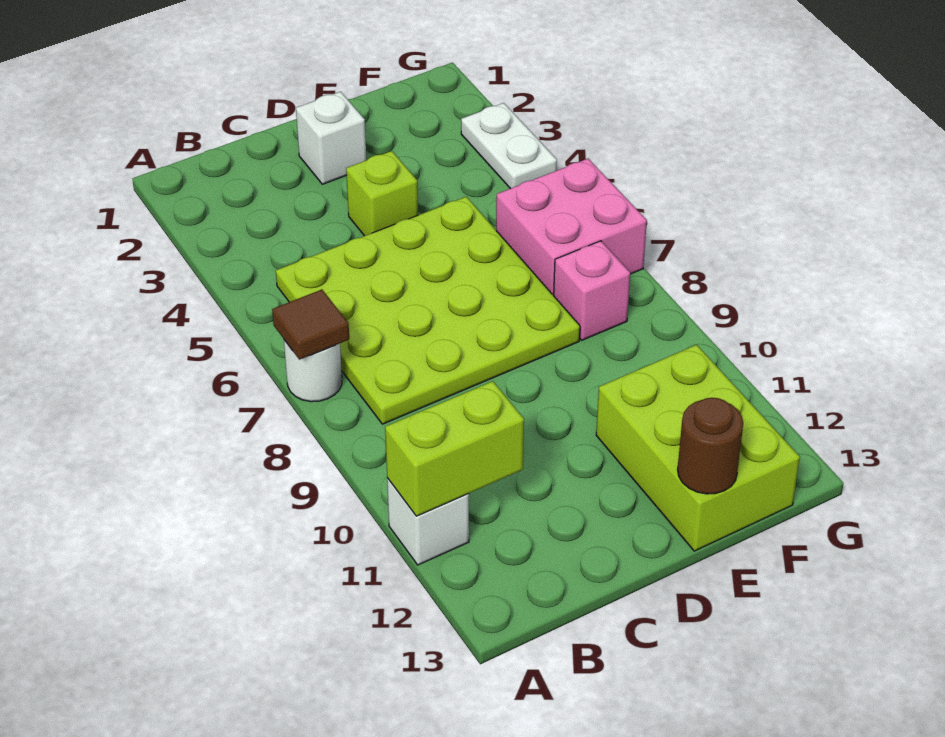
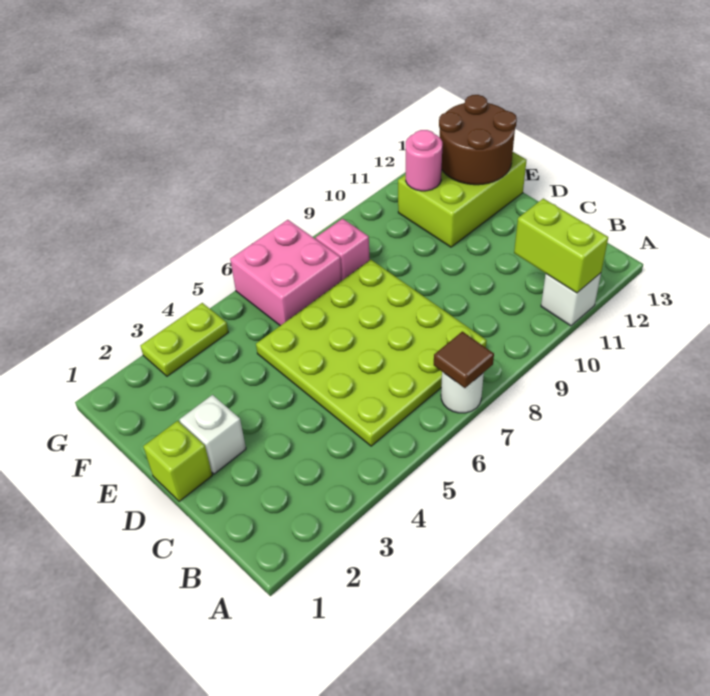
lime brick D4 level 1 -> lime brick D1 level 1
brown round brick E13 level 2 -> brown round brick E12:F13 level 2
none -> pink round brick F11 level 2
white plate G3:G4 level 1 -> lime plate G3:G4 level 1

